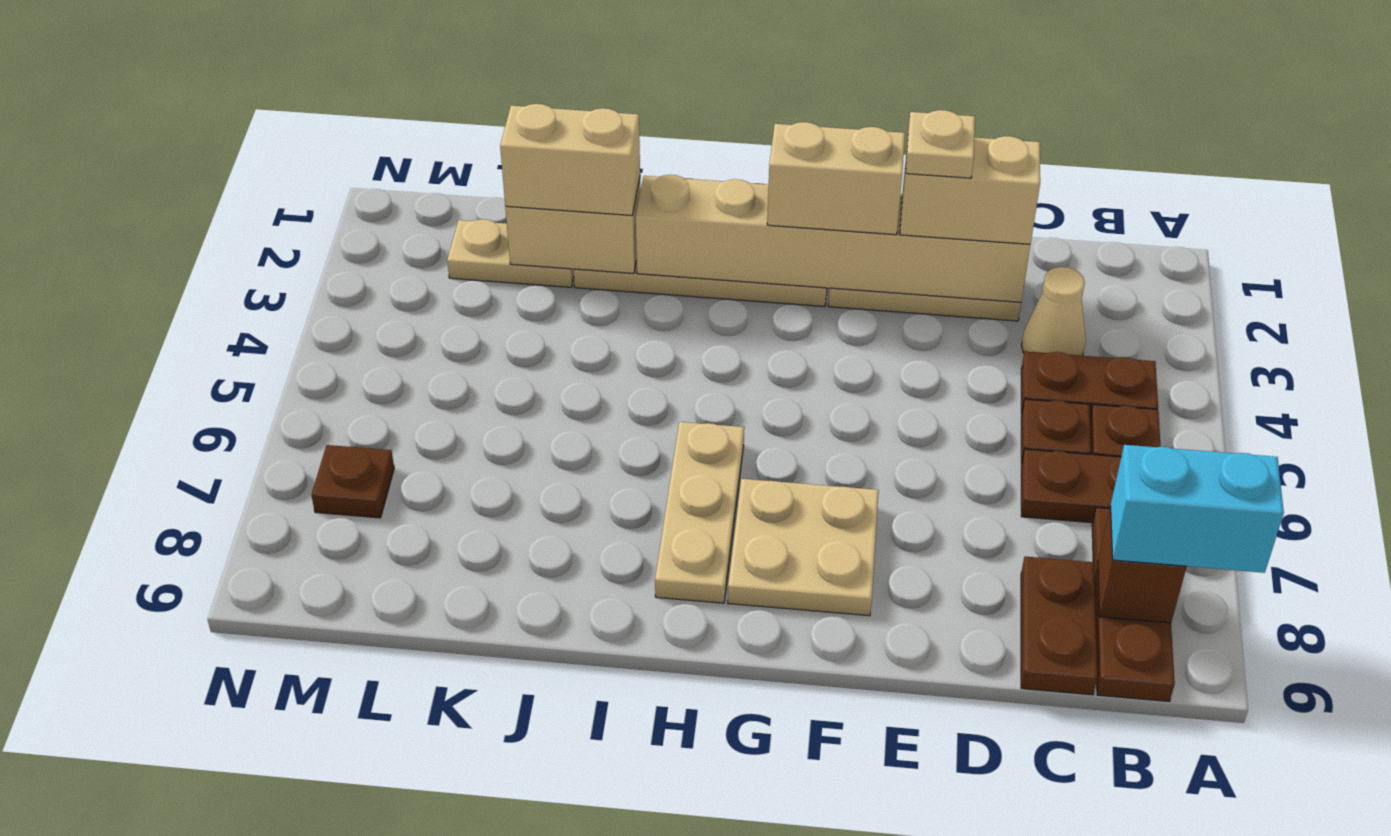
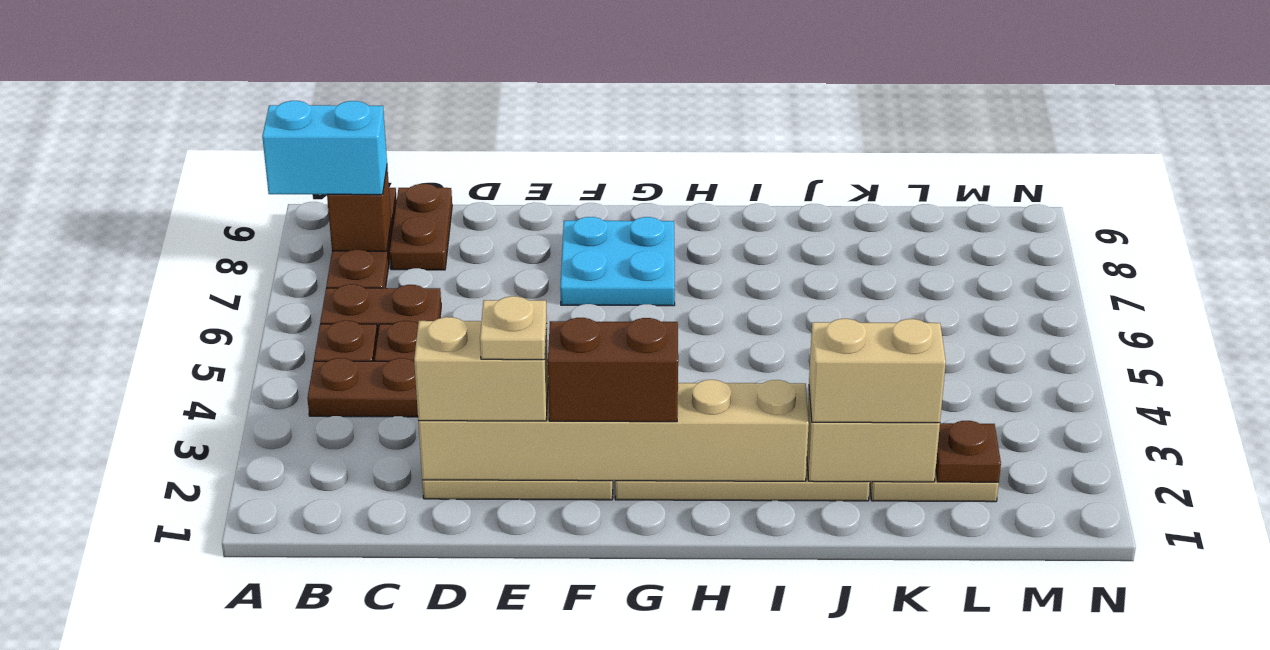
tan cone C3 level 1 -> none
tan brick F2:G2 level 3 -> brown brick F2:G2 level 3
tan plate F7:G8 level 1 -> cyan plate F7:G8 level 1
tan plate H6:H8 level 1 -> none
brown plate M7 level 1 -> brown plate L2 level 2

